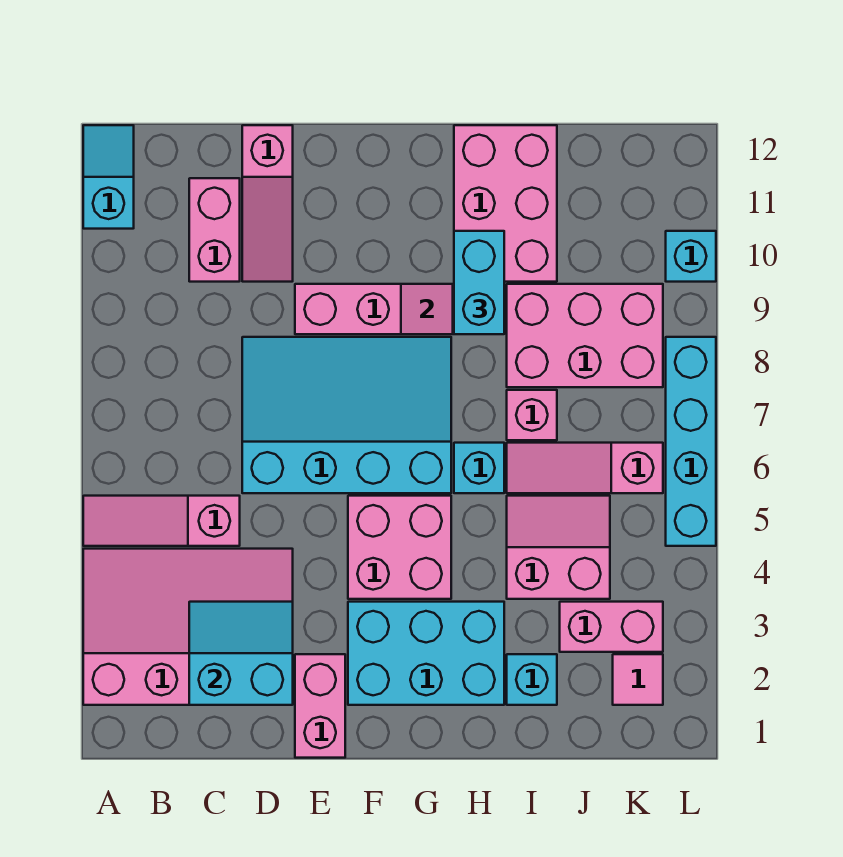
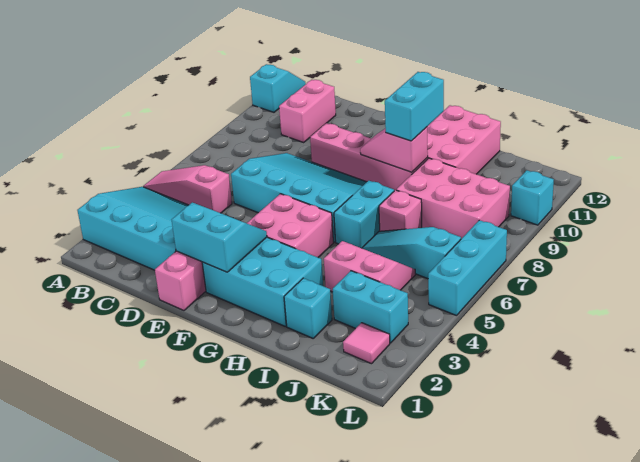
pink slope A2:D4 level 1 top 2 -> cyan slope A2:D4 level 1 top 2
cyan slope C2:D3 level 2 top 2 -> cyan slope E2:F3 level 2 top 2
pink slope D10:D12 level 1 top 12 -> none
cyan brick H6 level 1 -> cyan brick H6:H7 level 1
pink slope I6:K6 level 1 top K -> cyan slope I6:K6 level 1 top K
pink brick J3:K3 level 1 -> cyan brick J3:K3 level 1
cyan brick L5:L8 level 1 -> cyan brick L5:L7 level 1

